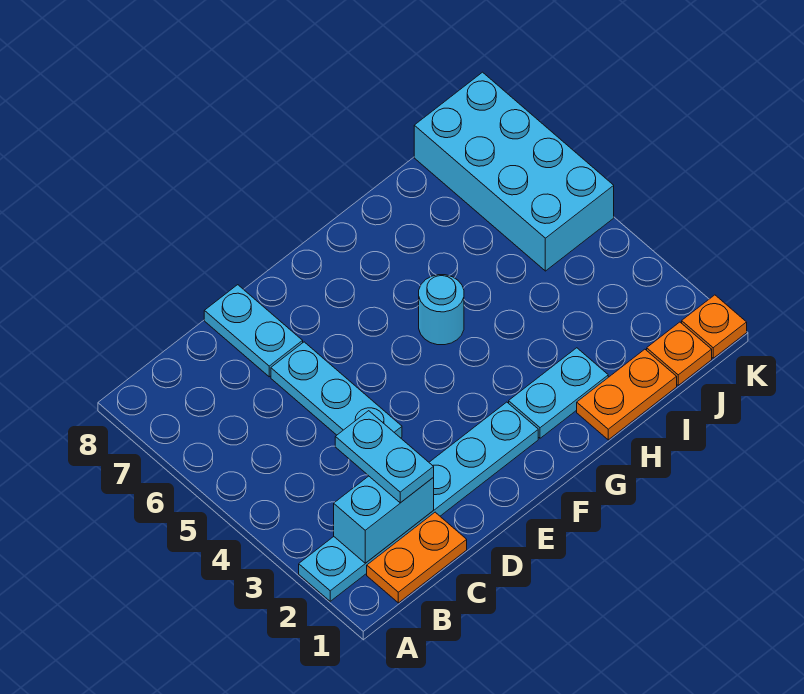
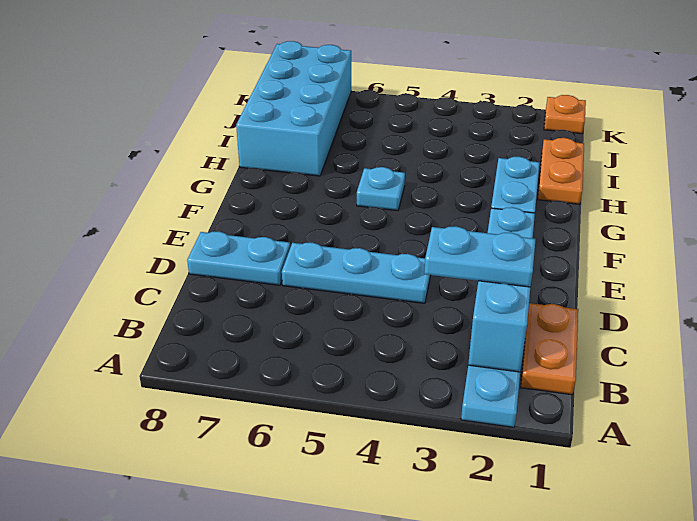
cyan round brick G5 level 1 -> cyan plate G5 level 1
orange plate J1 level 1 -> none
cyan brick J5:K8 level 1 -> cyan brick H7:K8 level 1

